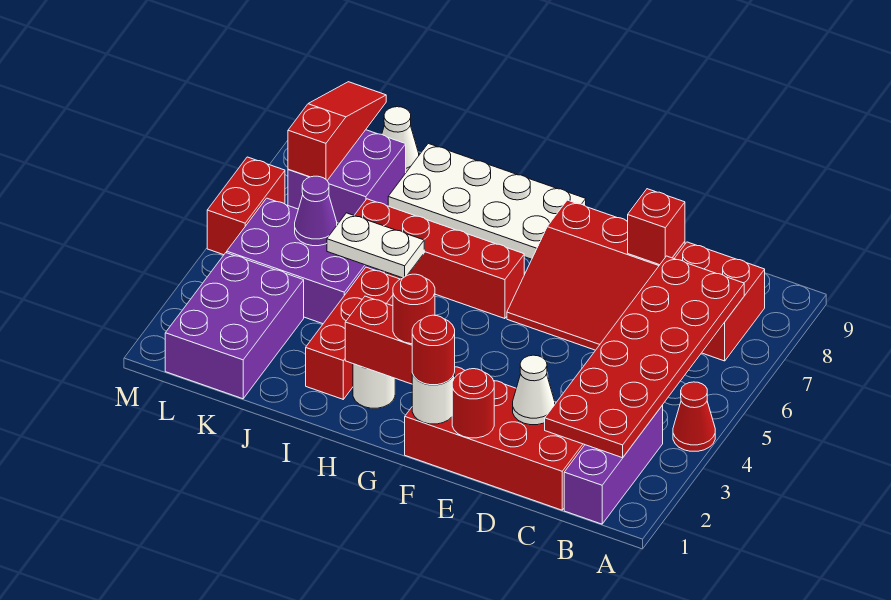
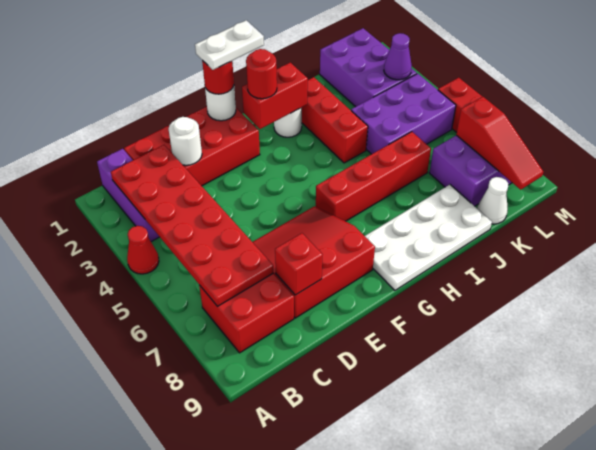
white cone D2 level 2 -> white round brick D2 level 2
red round brick E1 level 2 -> none
white plate I5:J5 level 2 -> white plate F1:G1 level 4
purple cone K5 level 2 -> purple cone L3 level 2

